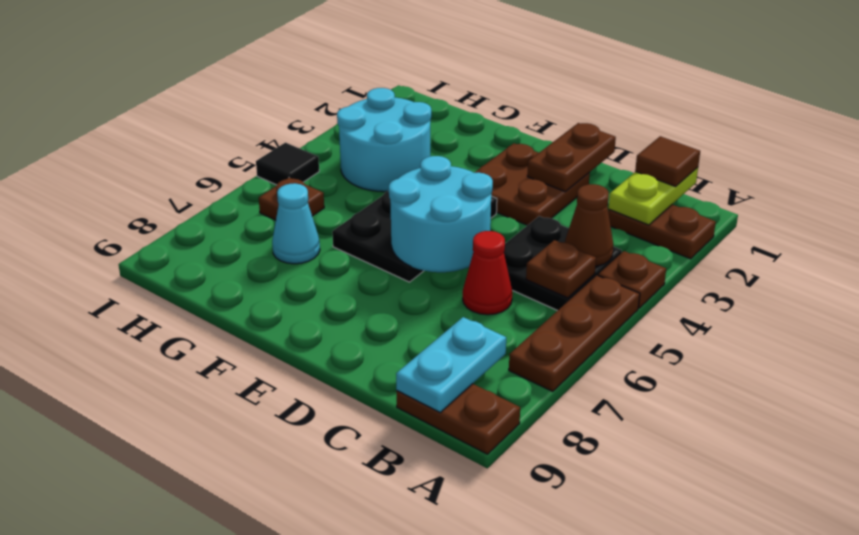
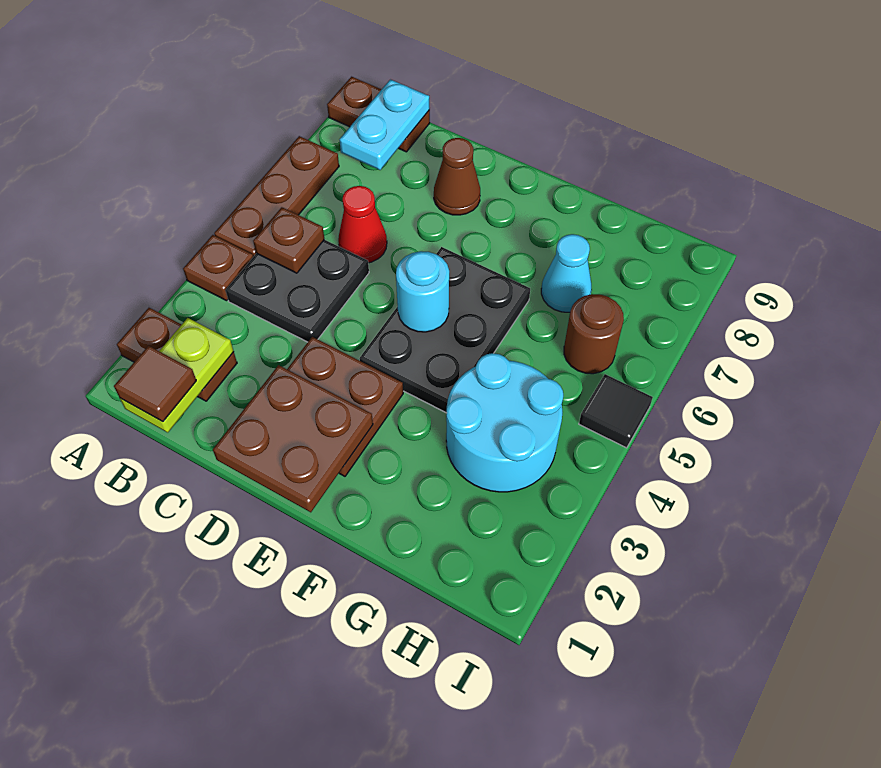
brown cone B4 level 2 -> brown cone D8 level 1
brown plate D1:D2 level 2 -> brown plate D1:E2 level 2
cyan round brick D5:E6 level 2 -> cyan round brick E5 level 2
brown plate H6 level 1 -> brown round brick H6 level 1

